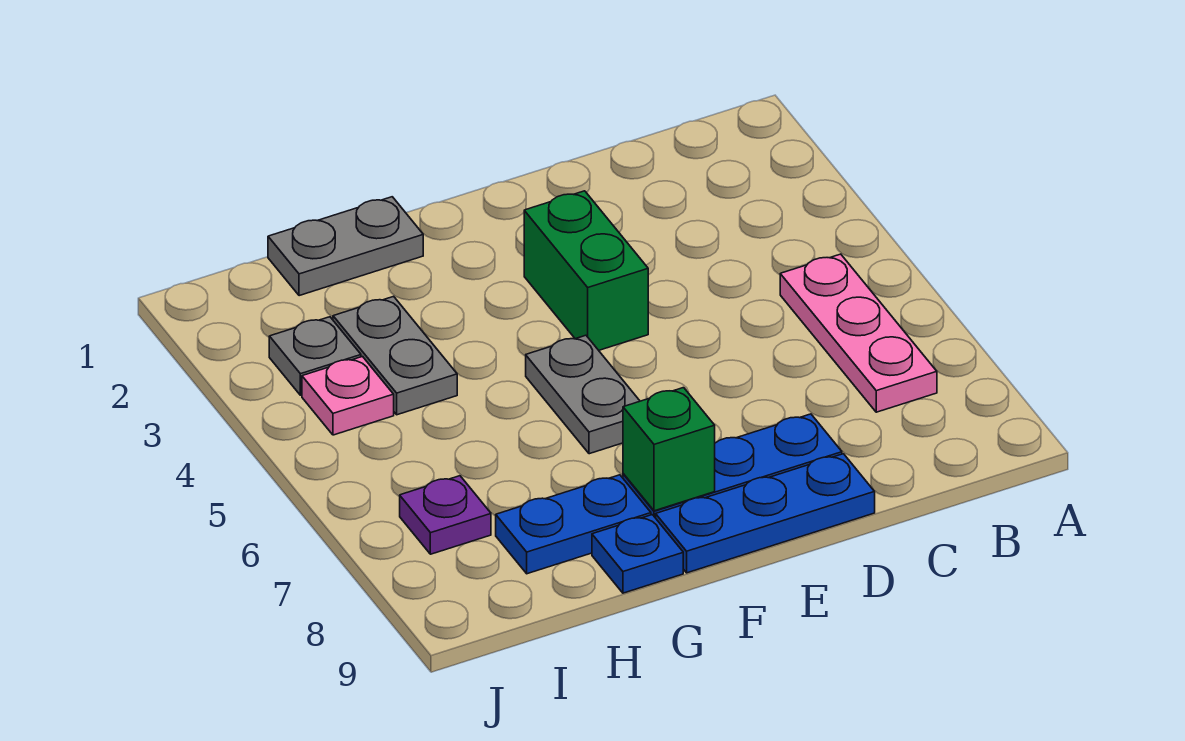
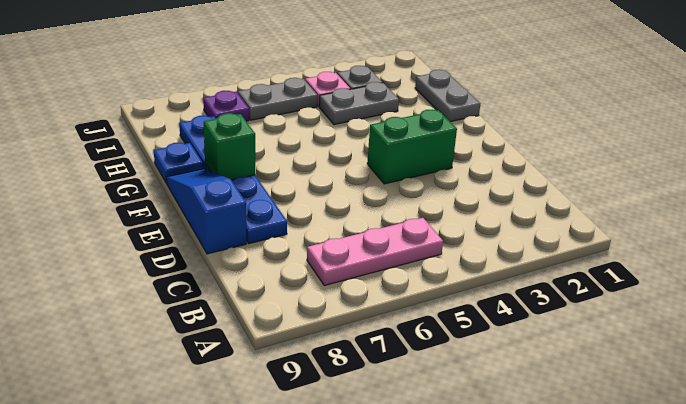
blue plate D9:F9 level 1 -> blue slope D9:F9 level 1 top D
grey plate F5:F6 level 1 -> grey plate I5:I6 level 1

